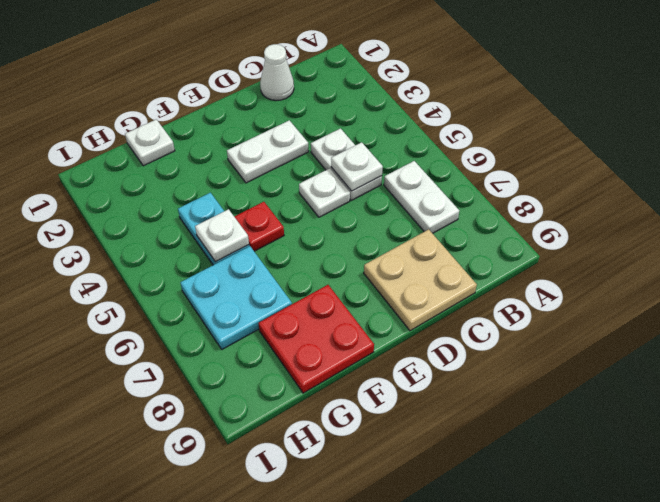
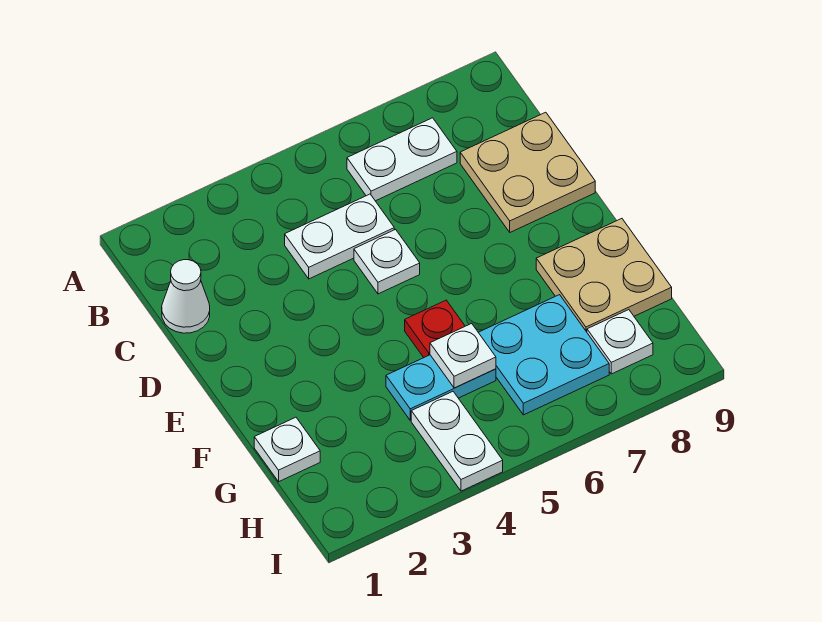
white plate C5 level 2 -> white plate H8 level 1
white plate D3:E3 level 1 -> white plate H4:I4 level 1
red plate F8:G9 level 1 -> tan plate F8:G9 level 1

